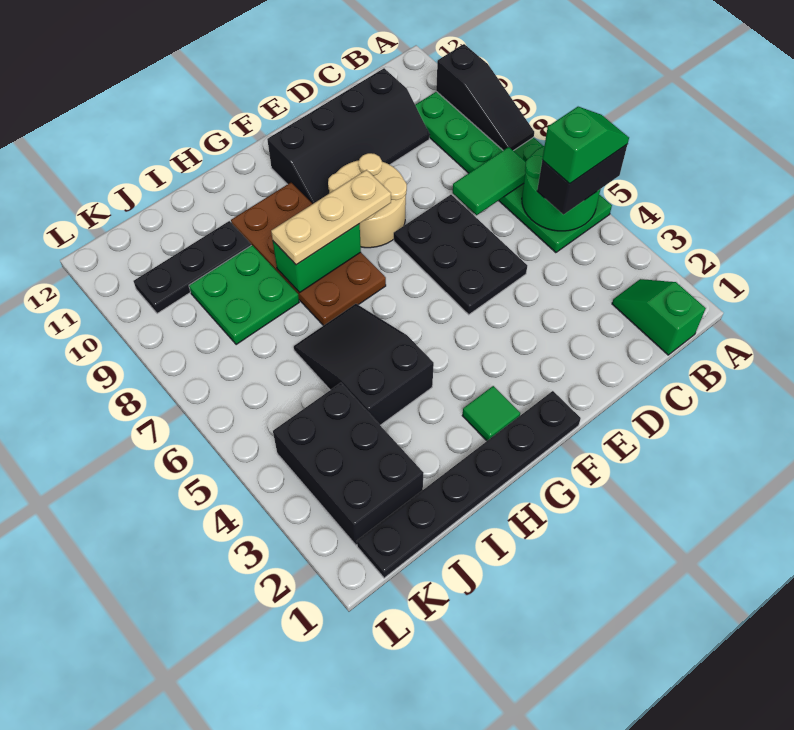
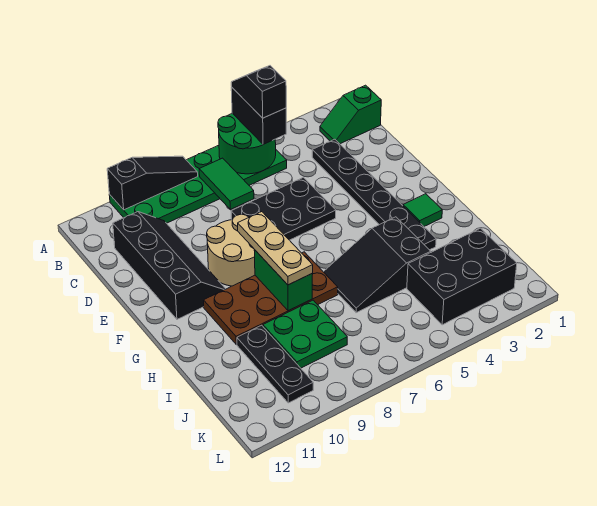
green slope A5:B5 level 4 top B -> black slope A5:B5 level 4 top B
black plate F1:K1 level 1 -> black plate C3:H3 level 1

